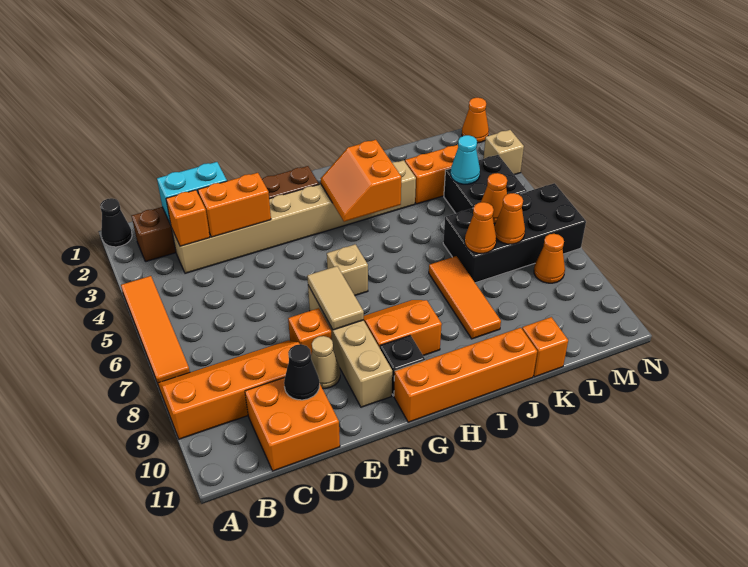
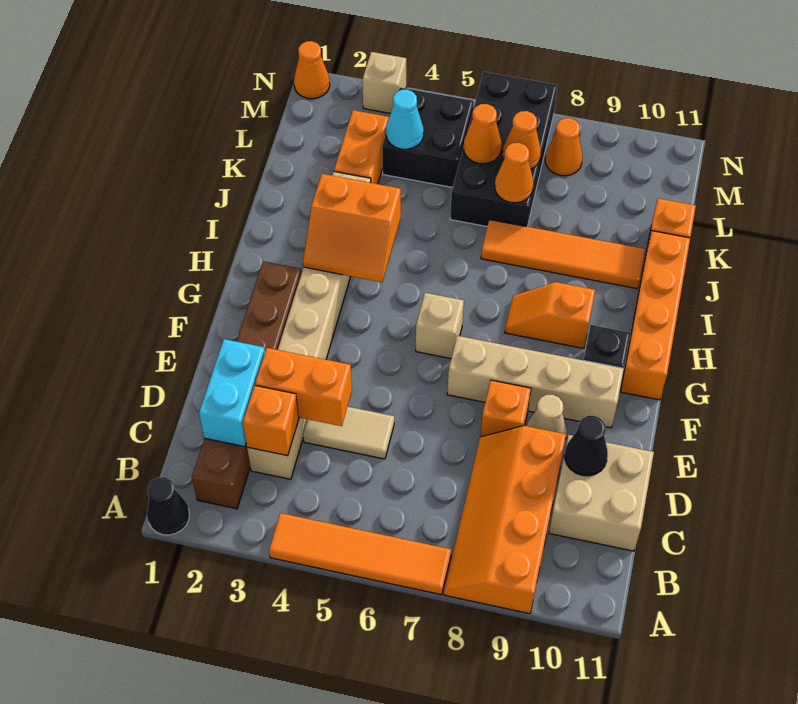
orange brick C10:D11 level 1 -> tan brick C10:D11 level 1
orange brick D3:E3 level 2 -> orange brick D3:D4 level 2
tan tile F7:F8 level 2 -> tan tile D4:D5 level 1
orange slope G8:H9 level 1 top 9 -> orange slope H8:H9 level 1 top 9
orange tile J7:J9 level 1 -> orange tile J7:J10 level 1

